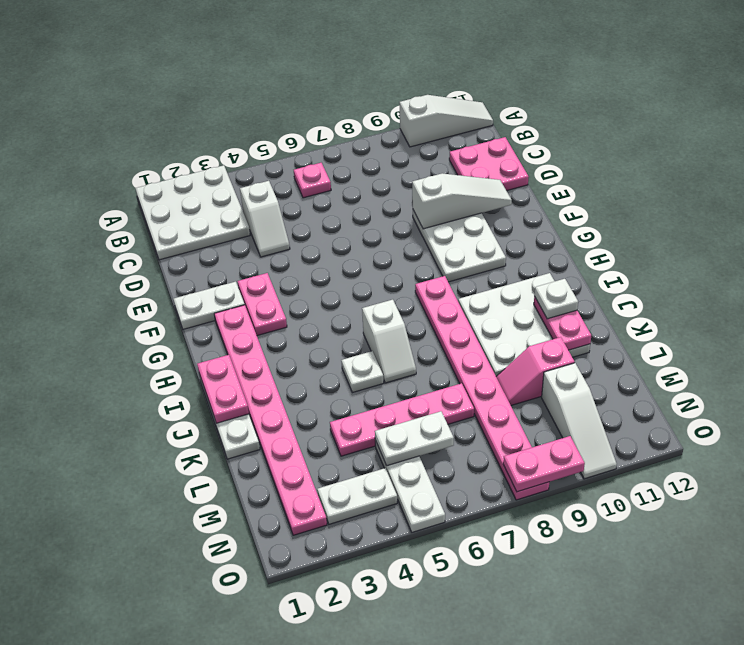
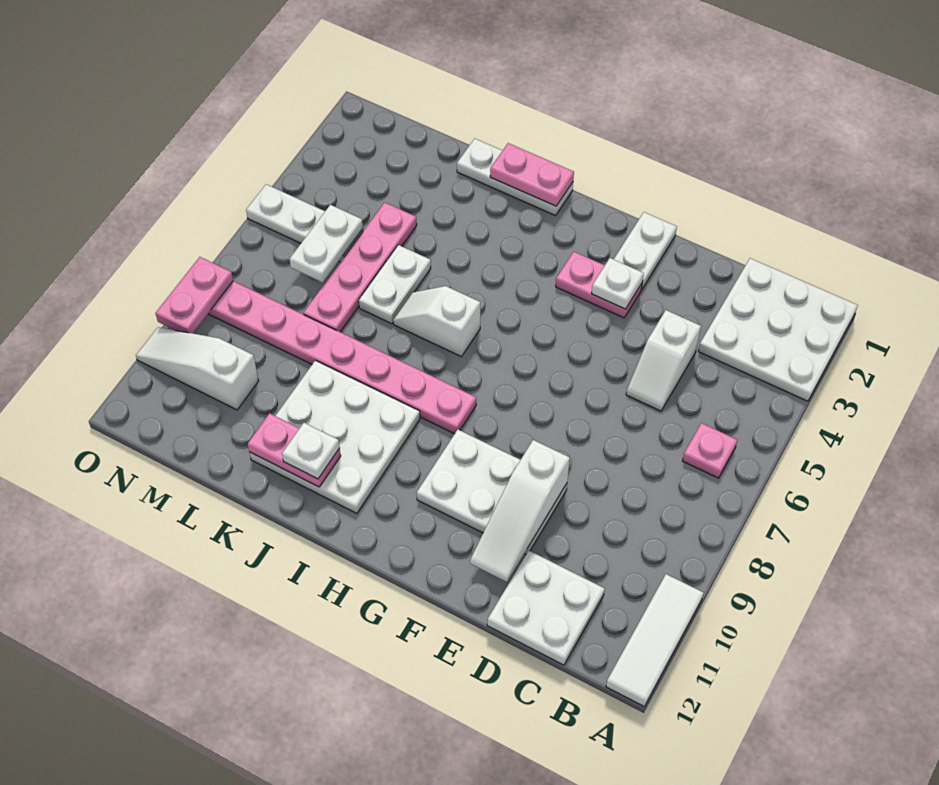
white slope A10:A12 level 1 top 10 -> white tile A10:A12 level 1
white slope C4:D4 level 1 top C -> white slope D4:D5 level 1 top 4
pink plate C11:D12 level 1 -> white plate C11:D12 level 1
pink plate G2:N2 level 1 -> none
white plate J5 level 1 -> white plate F3 level 2
pink slope L9:L10 level 1 top 10 -> none
white plate N3:N4 level 1 -> white plate K5:K6 level 1

